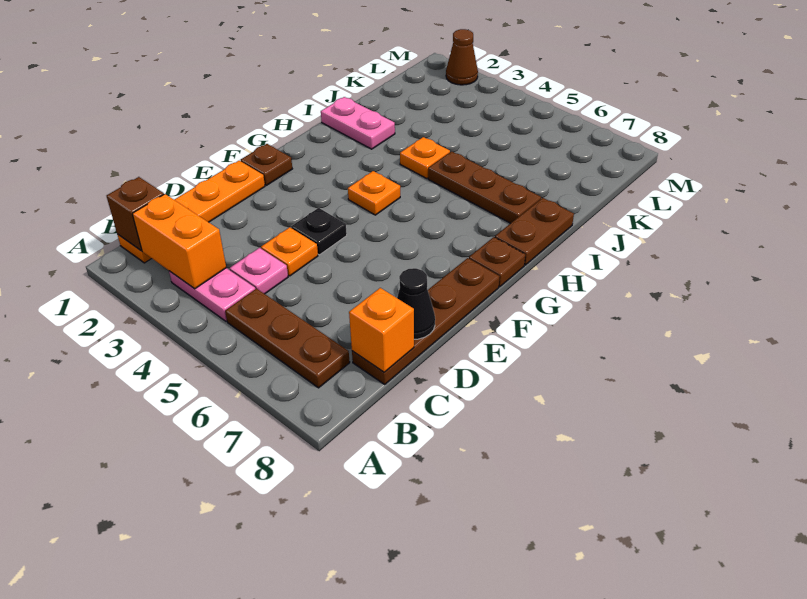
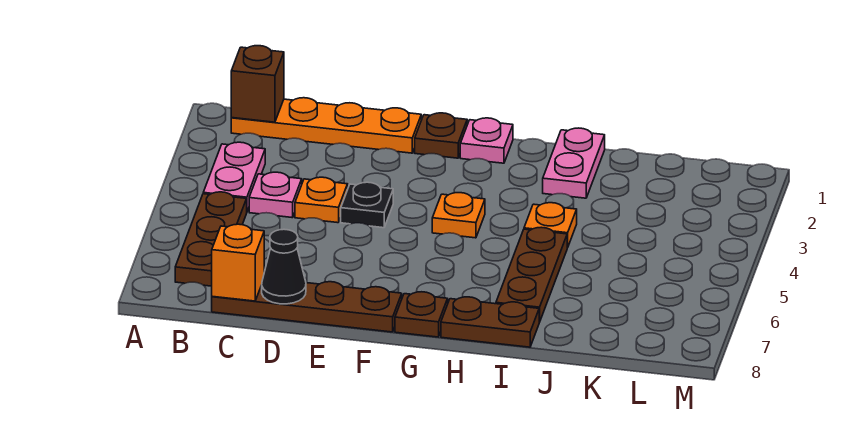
orange brick B2:B3 level 2 -> none
none -> pink plate G1 level 1
brown cone M2 level 1 -> none

